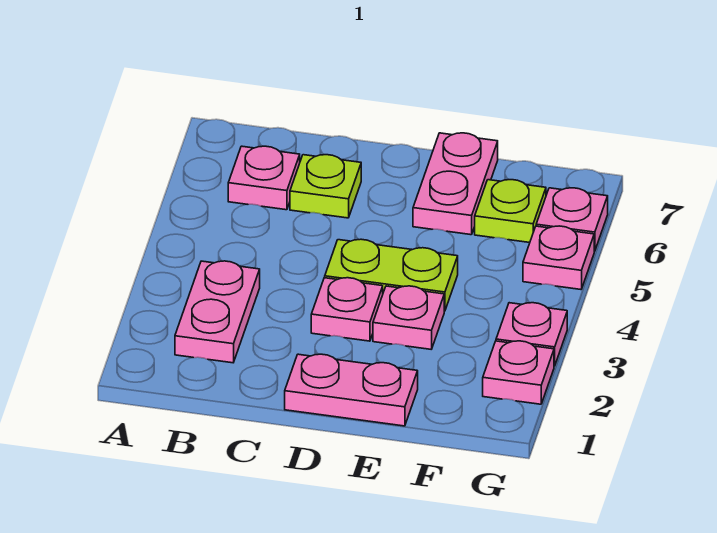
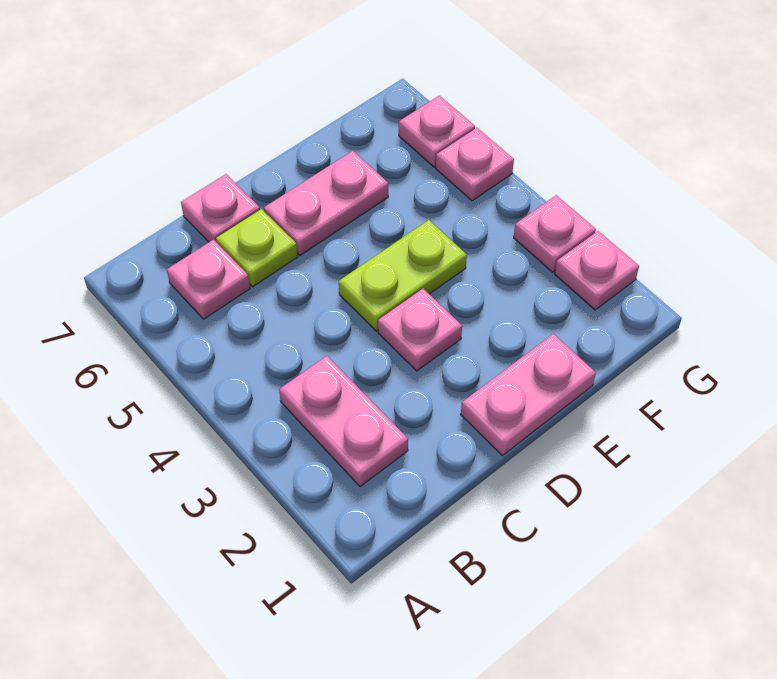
pink plate E3 level 1 -> pink plate C7 level 1
pink plate E6:E7 level 1 -> pink plate D6:E6 level 1
lime plate F6 level 1 -> none

